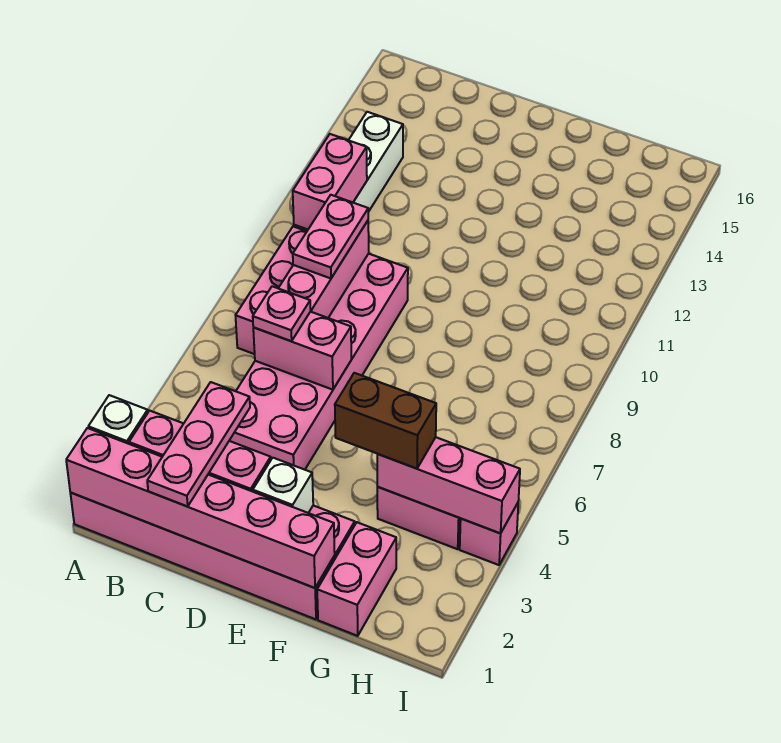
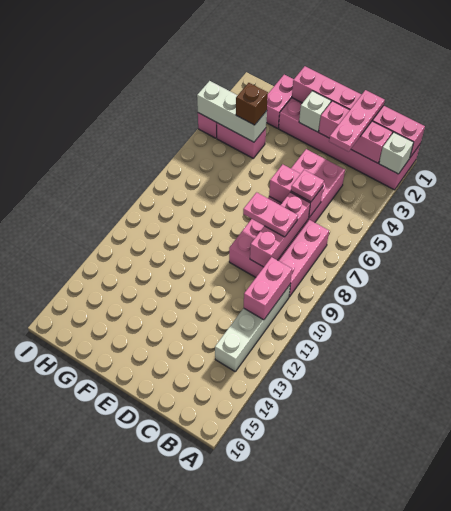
pink plate C8:C9 level 3 -> pink plate C8:D8 level 3
brown brick F4:G4 level 3 -> brown brick G4 level 3
pink brick G4:I4 level 2 -> white brick G4:I4 level 2

